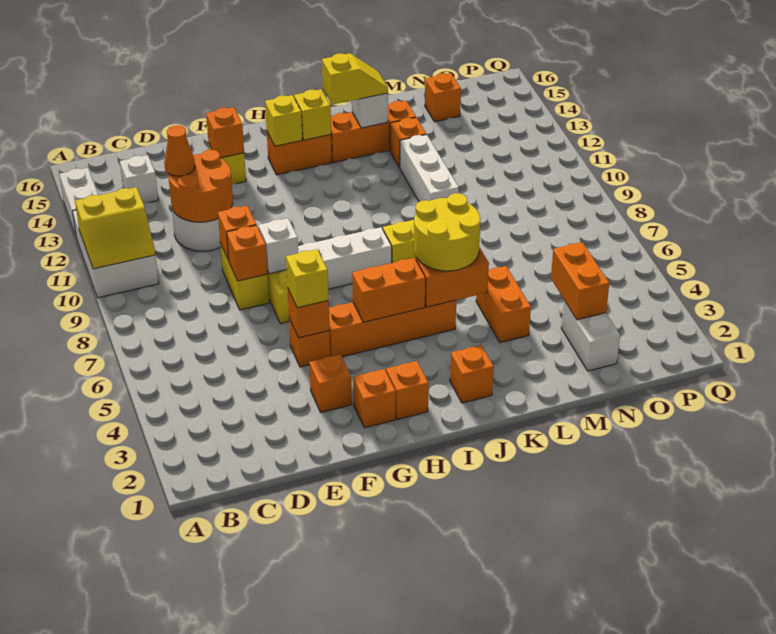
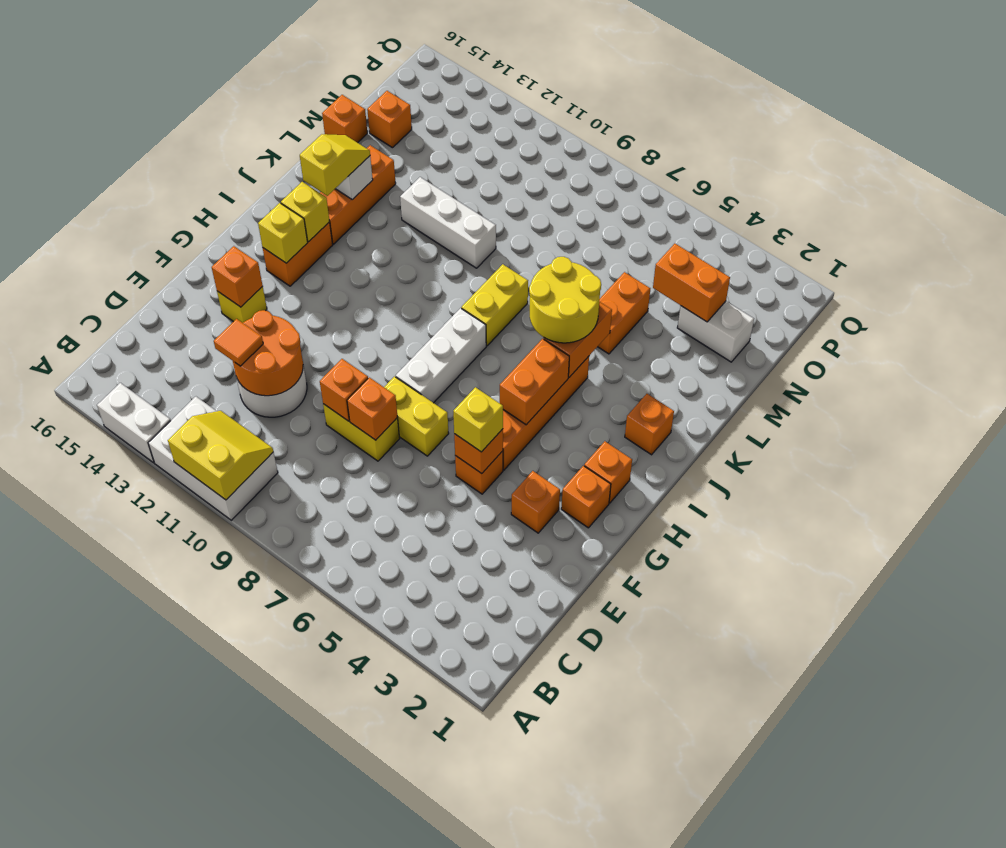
yellow slope A10:B11 level 2 top 11 -> yellow slope A10:B11 level 2 top A
white brick C14 level 1 -> none
orange cone D12 level 3 -> orange tile D12 level 3
white brick F8 level 2 -> none
orange brick L4:L5 level 1 -> orange brick L5:M5 level 1
orange brick L13 level 1 -> orange brick M16 level 1

